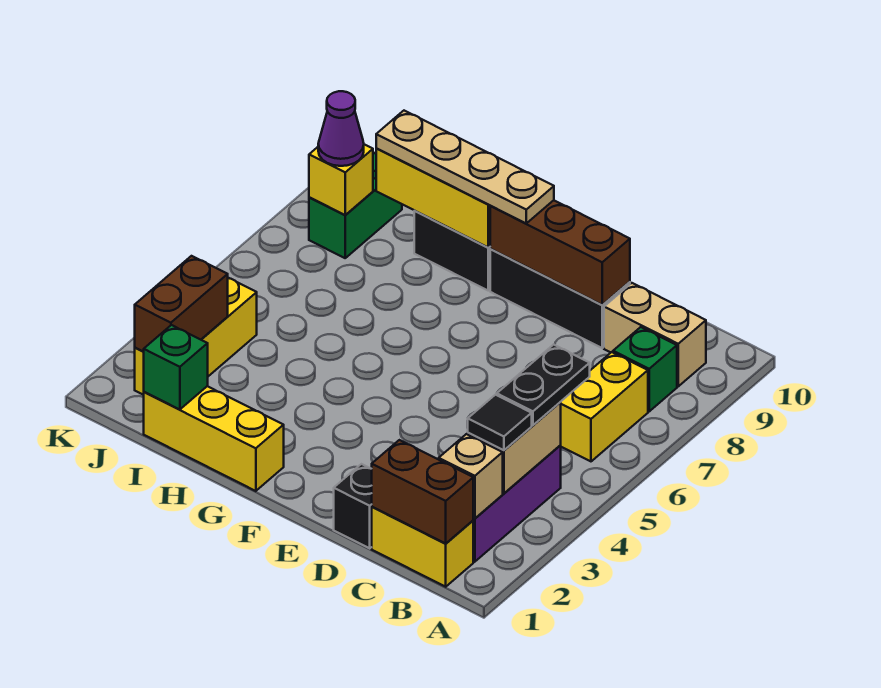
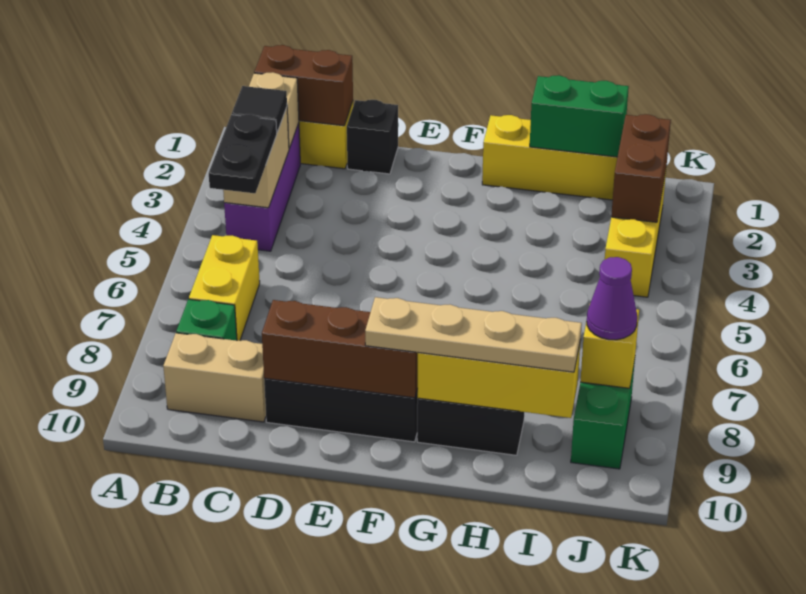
green brick I1 level 2 -> green brick H1:I1 level 2

